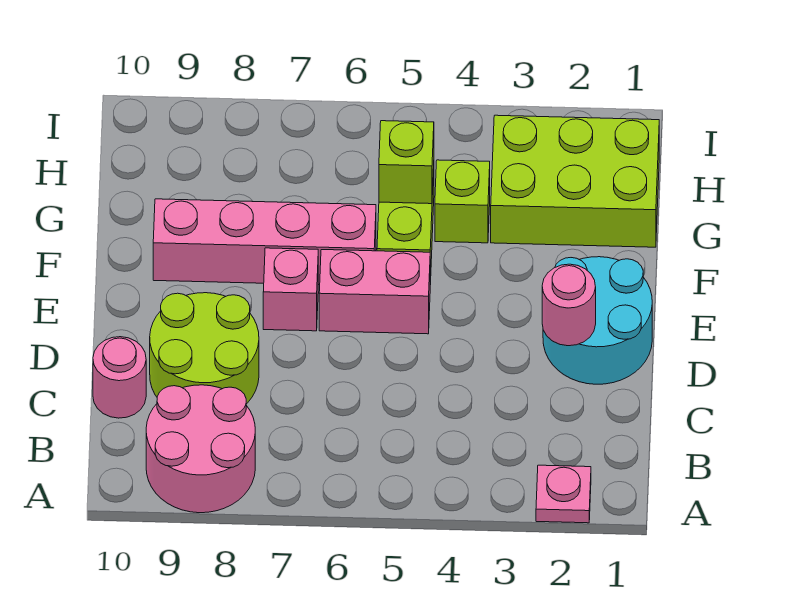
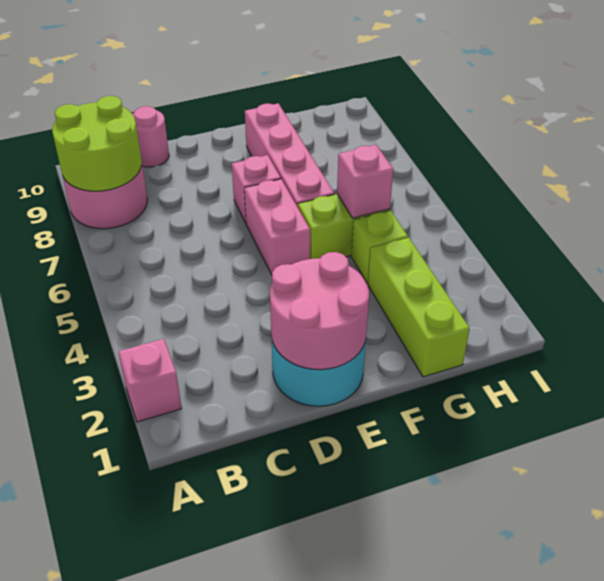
pink plate A2 level 1 -> pink brick A2 level 1
lime round brick C8:D9 level 1 -> lime round brick A8:B9 level 2
pink round brick D2 level 2 -> pink round brick D1:E2 level 2
lime brick G1:H3 level 1 -> lime brick G1:G3 level 1
lime brick G5 level 2 -> pink brick G5 level 2

